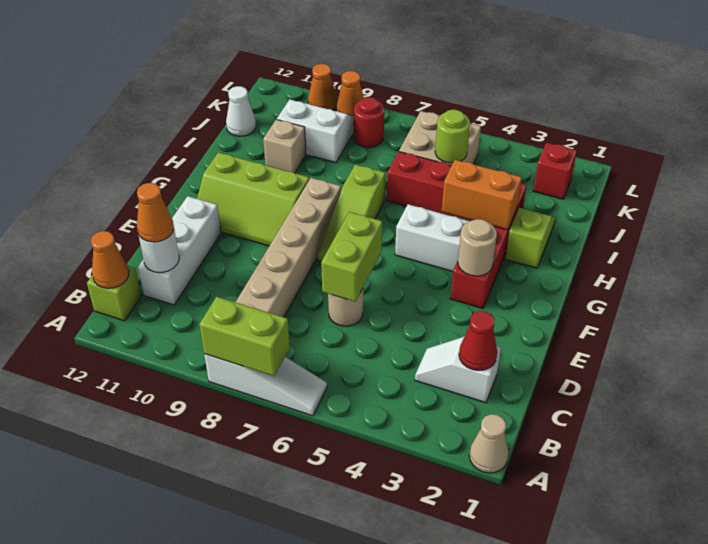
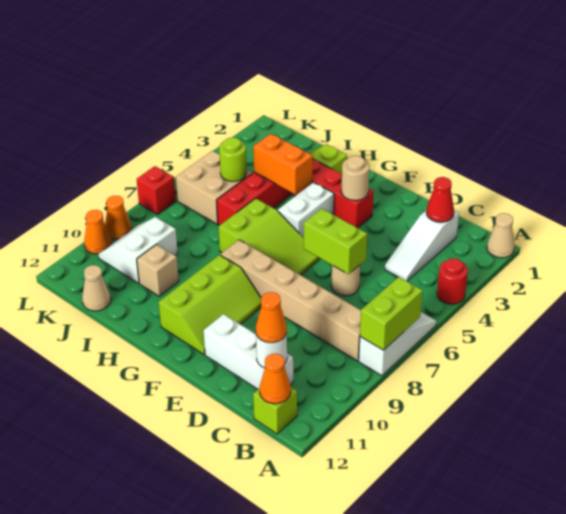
white slope C2:C3 level 1 top 2 -> white slope C2:C4 level 1 top 2
lime slope F7:H7 level 1 top H -> lime slope F6:H7 level 1 top H
orange brick H3:H4 level 2 -> orange brick H4:I4 level 2
white cone J12 level 1 -> tan cone J12 level 1
red brick K2 level 1 -> red brick L7 level 1
red round brick K8 level 1 -> red round brick A4 level 1

